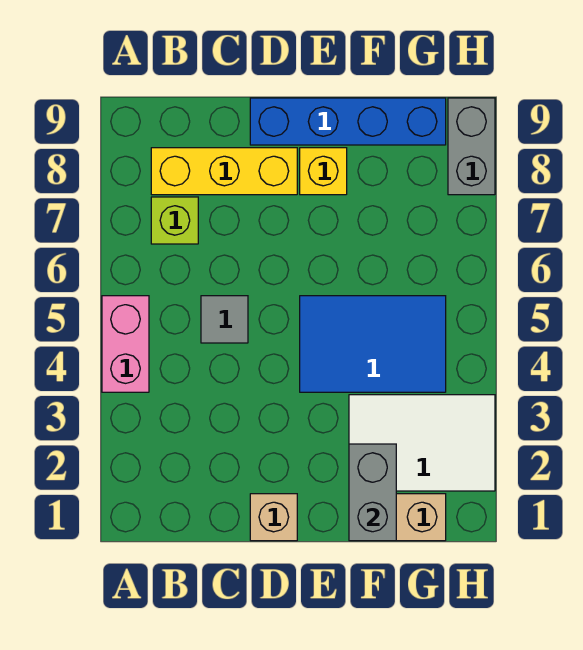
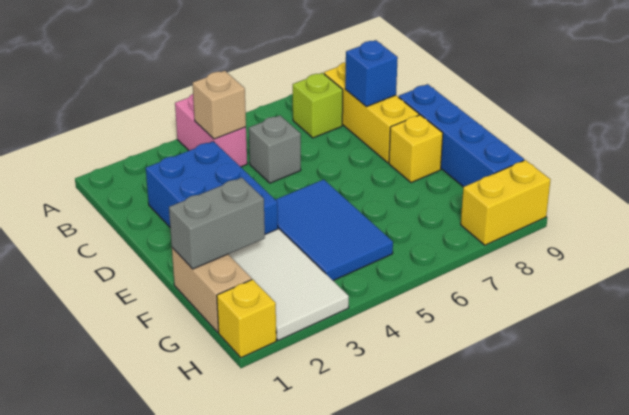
pink brick A4:A5 level 1 -> pink brick A4:B4 level 1
none -> blue brick C2:E3 level 1
grey tile C5 level 1 -> grey brick C5 level 1
none -> blue brick C8 level 2
tan brick D1 level 1 -> tan brick B4 level 2
none -> yellow brick H1 level 1
grey brick H8:H9 level 1 -> yellow brick H8:H9 level 1

